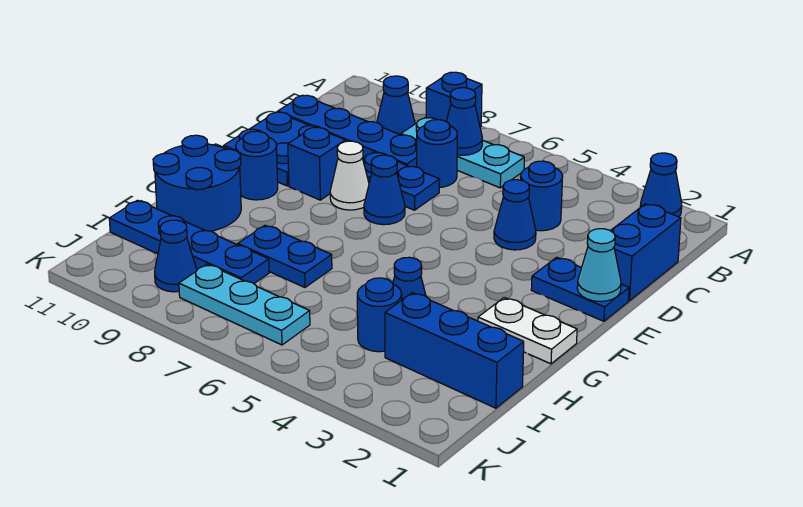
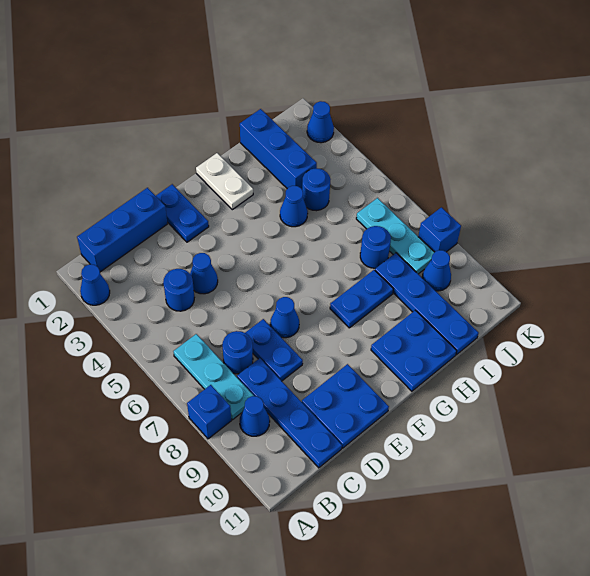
blue cone B7 level 2 -> blue cone K2 level 1
blue brick C1:D1 level 1 -> blue brick B1:D1 level 1
cyan cone E1 level 2 -> none
white cone E8 level 1 -> none
blue brick E9 level 1 -> blue brick K8 level 1
blue round brick F10 level 1 -> blue round brick I7 level 1
blue round brick G10:H11 level 1 -> blue plate G10:H11 level 1
blue plate H7:H8 level 1 -> blue plate G8:H8 level 1

